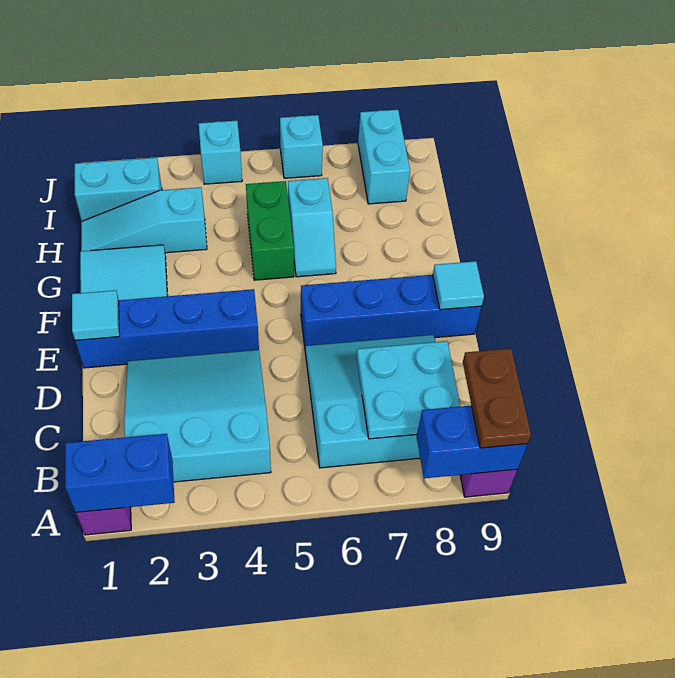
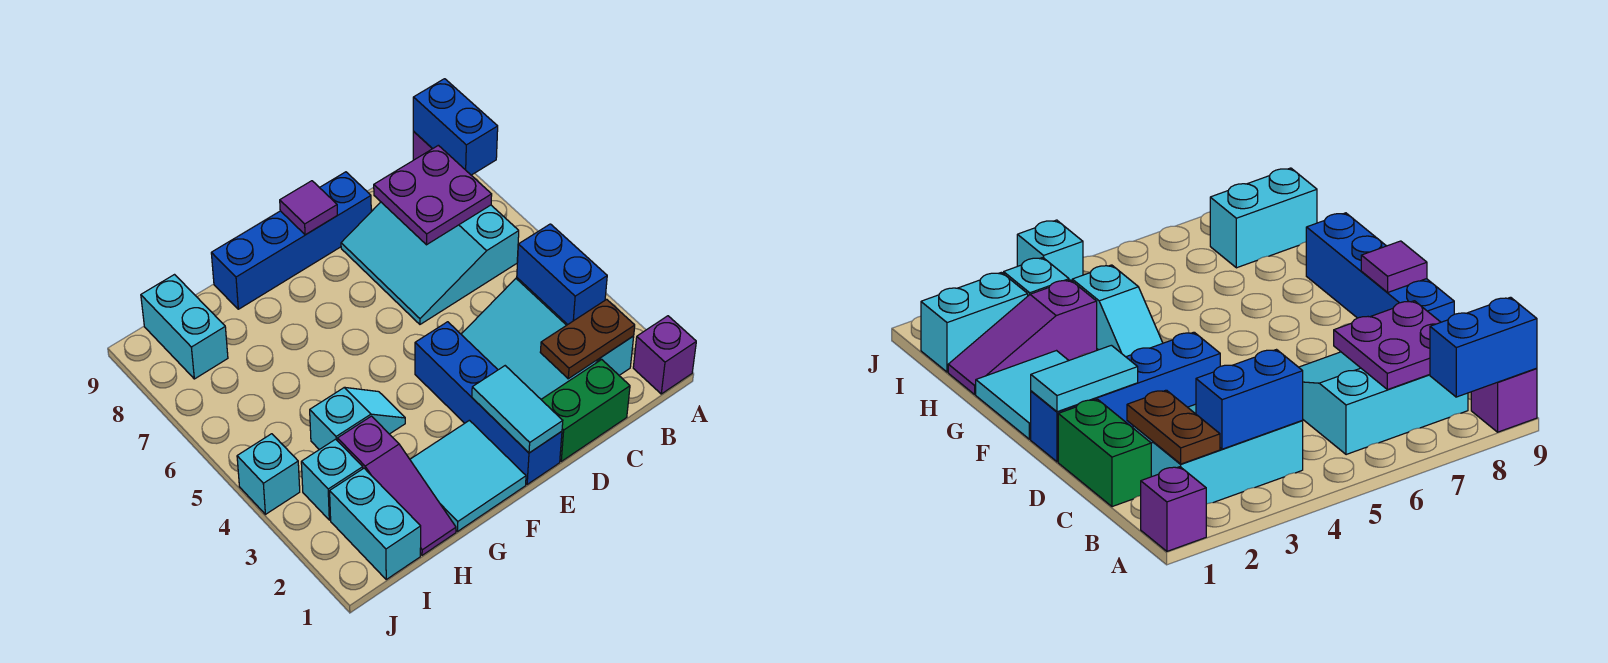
blue brick A1:A2 level 2 -> blue brick B3:B4 level 2
brown plate A9:B9 level 3 -> brown plate B2:C2 level 2
cyan plate B7:C8 level 2 -> purple plate B7:C8 level 2
cyan tile E1 level 2 -> cyan tile E1:E2 level 2
blue brick E6:E9 level 1 -> blue brick D9:G9 level 1
cyan tile E9 level 2 -> purple tile E9 level 2
green brick G5:H5 level 1 -> green brick C1:D1 level 1
cyan slope G6:H6 level 1 top H -> cyan slope G4:H4 level 1 top H
cyan slope H1:H3 level 1 top 3 -> purple slope H1:H3 level 1 top 3
cyan brick I8:J8 level 1 -> cyan brick I8:I9 level 1
cyan brick J6 level 1 -> cyan brick I3 level 1

